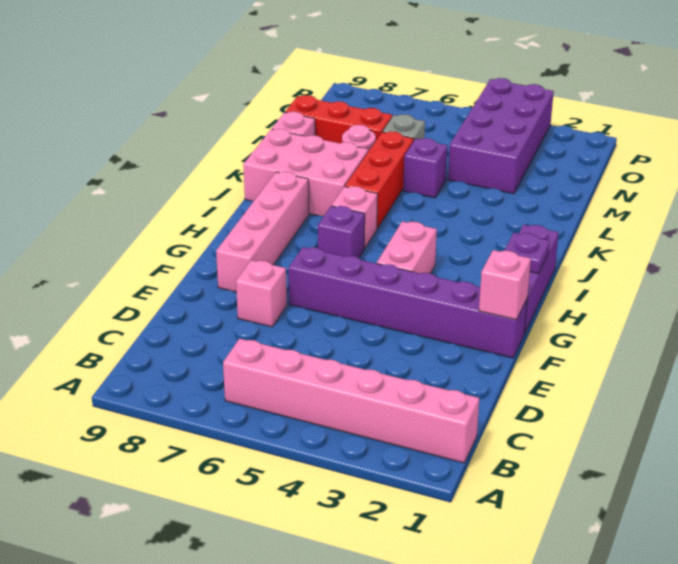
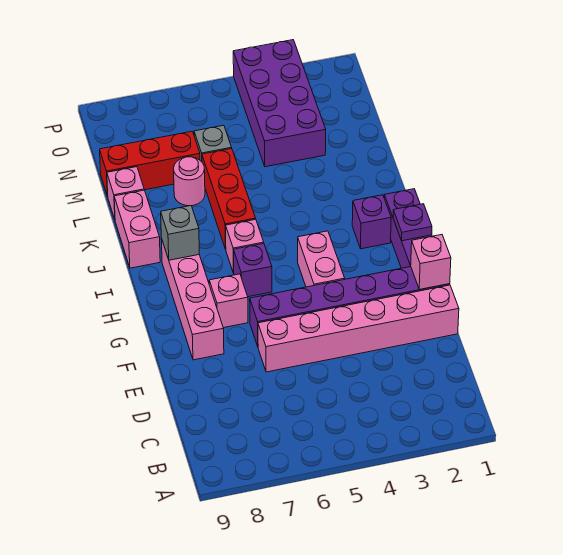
pink brick B1:B6 level 1 -> pink brick E1:E6 level 1
pink brick E7 level 1 -> pink brick G7 level 1
none -> grey brick I8 level 2
pink brick J7:K9 level 1 -> pink brick J9:K9 level 1
purple brick L5 level 1 -> purple brick I2 level 1

